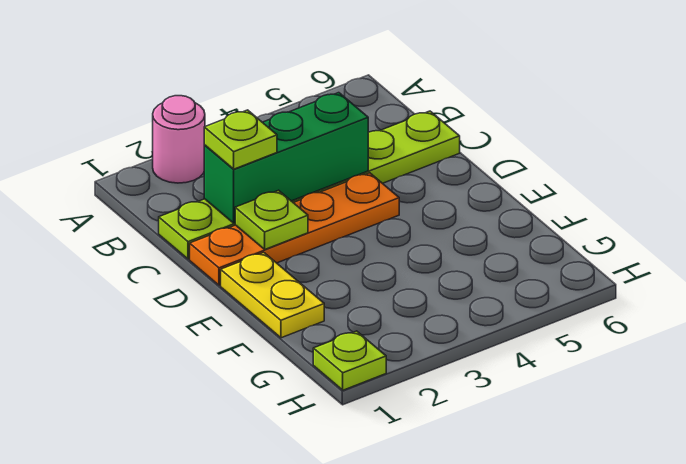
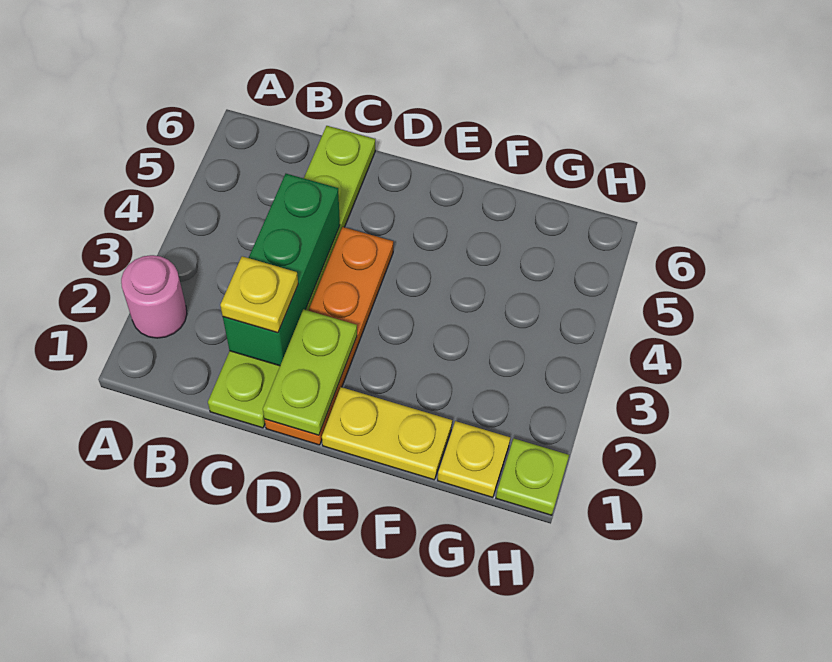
lime plate C2 level 3 -> yellow plate C2 level 3
lime plate D2 level 2 -> lime plate D1:D2 level 2
none -> yellow plate G1 level 1

